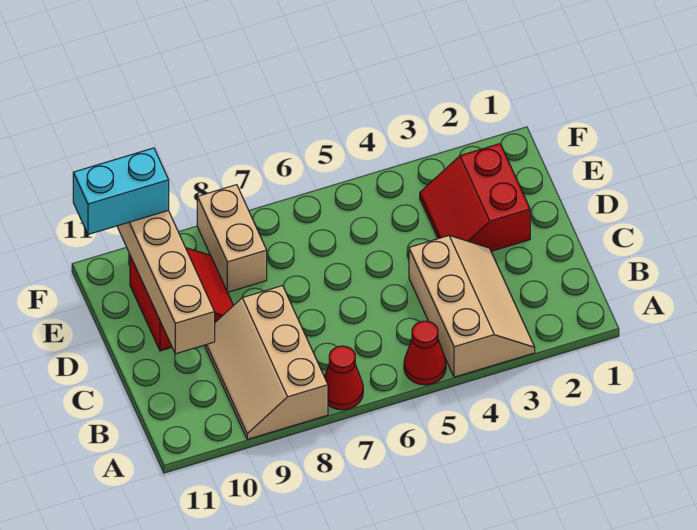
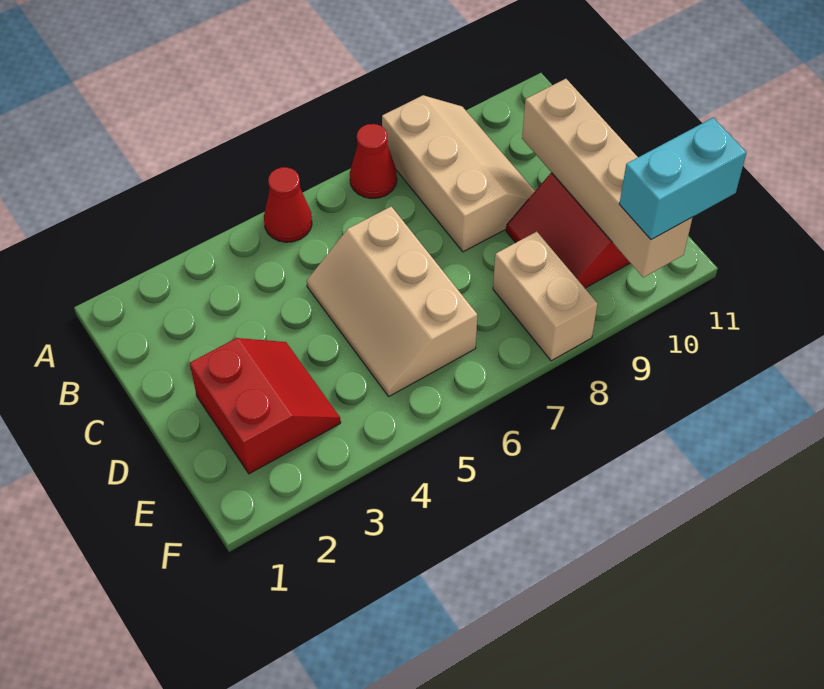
tan slope A3:C4 level 1 top 4 -> tan slope C5:E6 level 1 top 6

